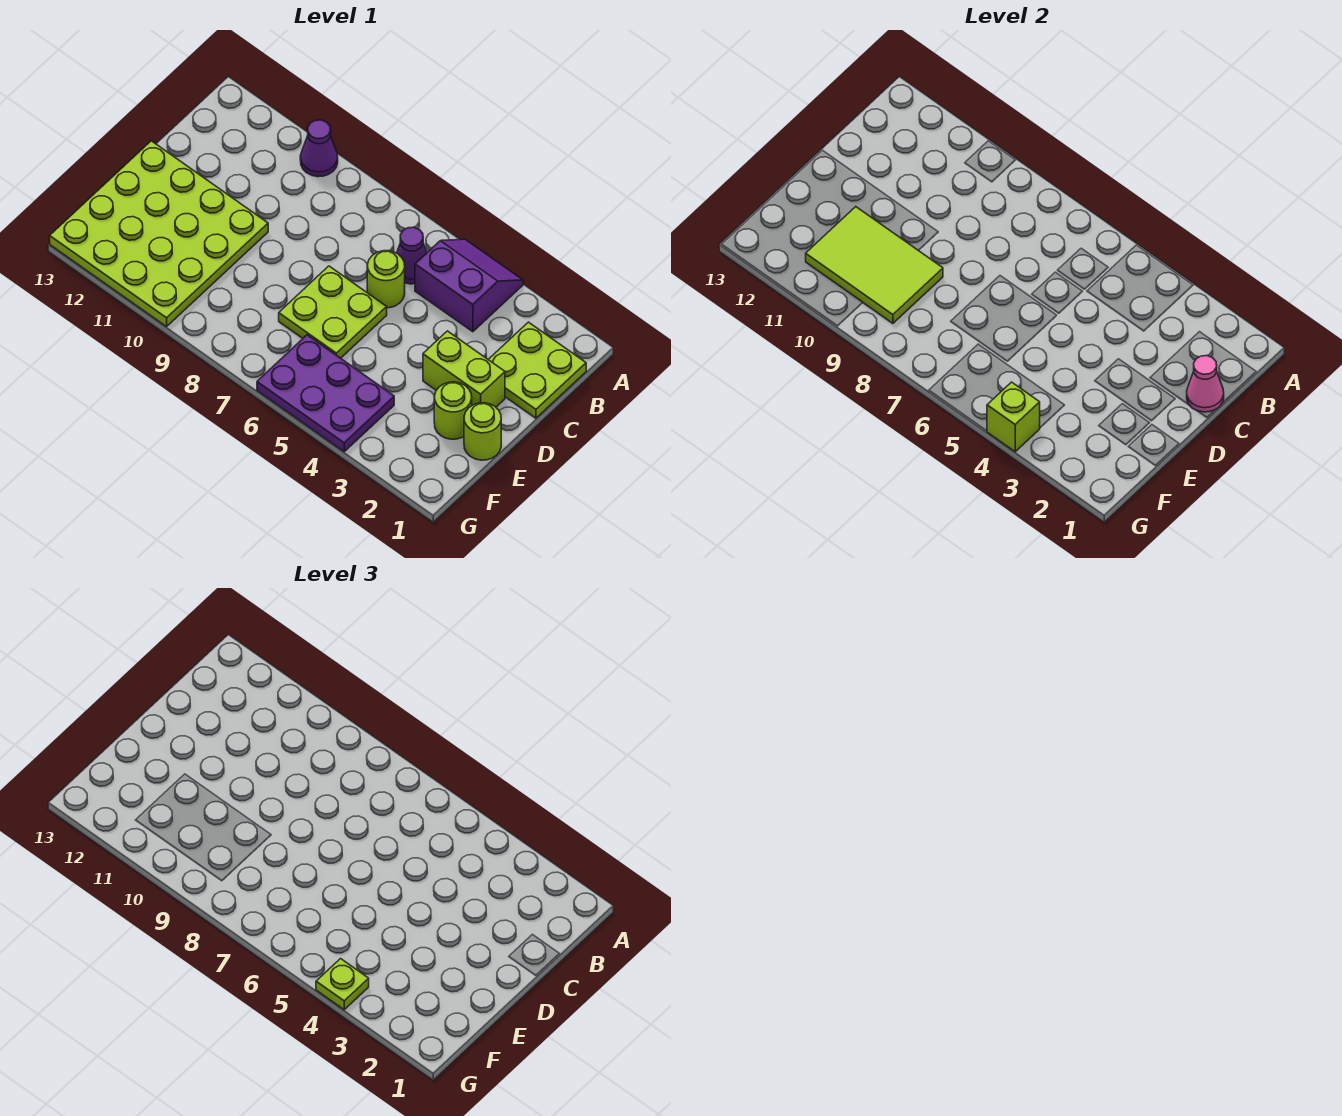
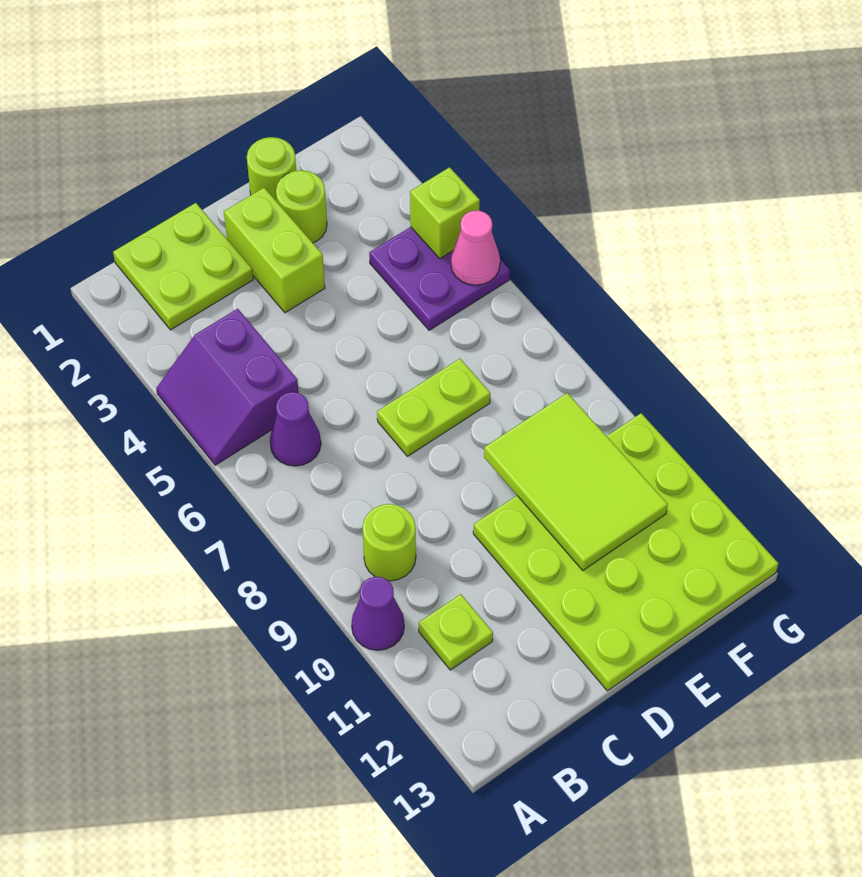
pink cone C1 level 2 -> pink cone G5 level 2
lime round brick C6 level 1 -> lime round brick B9 level 1
lime plate D6:E7 level 1 -> lime plate D7:E7 level 1
purple plate F4:G6 level 1 -> purple plate F4:G5 level 1
lime plate G4 level 3 -> lime plate B11 level 1

